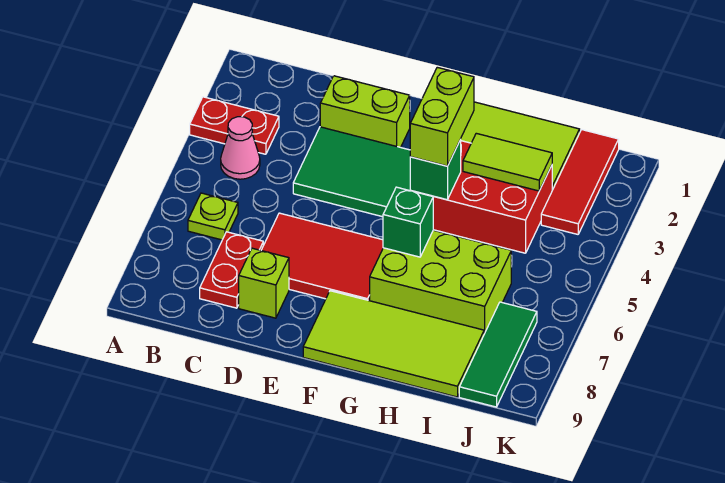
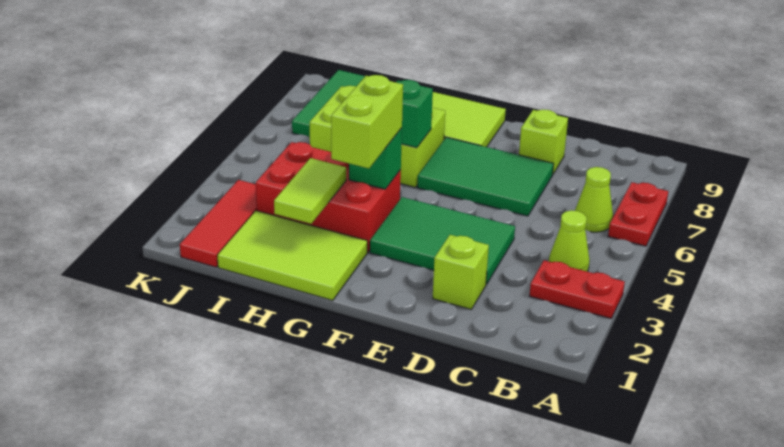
pink cone B4 level 1 -> lime cone B4 level 1
lime plate B6 level 1 -> lime cone B6 level 1
red plate C7:C8 level 1 -> red plate A6:A7 level 1
lime brick D2:E2 level 1 -> lime brick D2 level 1
red tile D6:F7 level 1 -> green tile D6:F7 level 1
lime tile H3:I3 level 2 -> lime tile H2:H3 level 2

